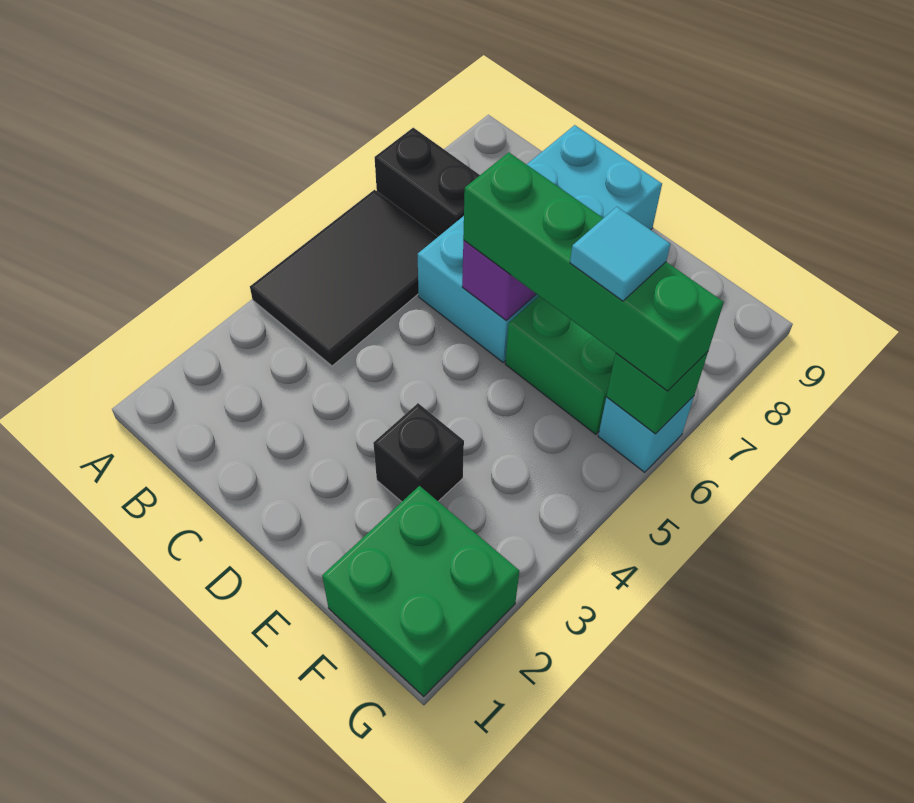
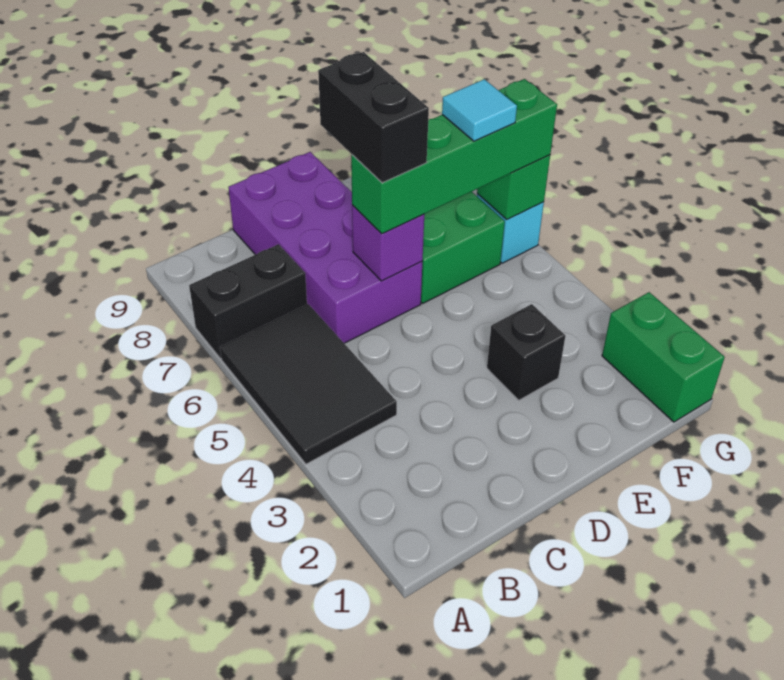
cyan brick C6:D9 level 1 -> purple brick C6:D9 level 1
none -> black brick D6:D7 level 4
green brick F1:G2 level 1 -> green brick G1:G2 level 1

